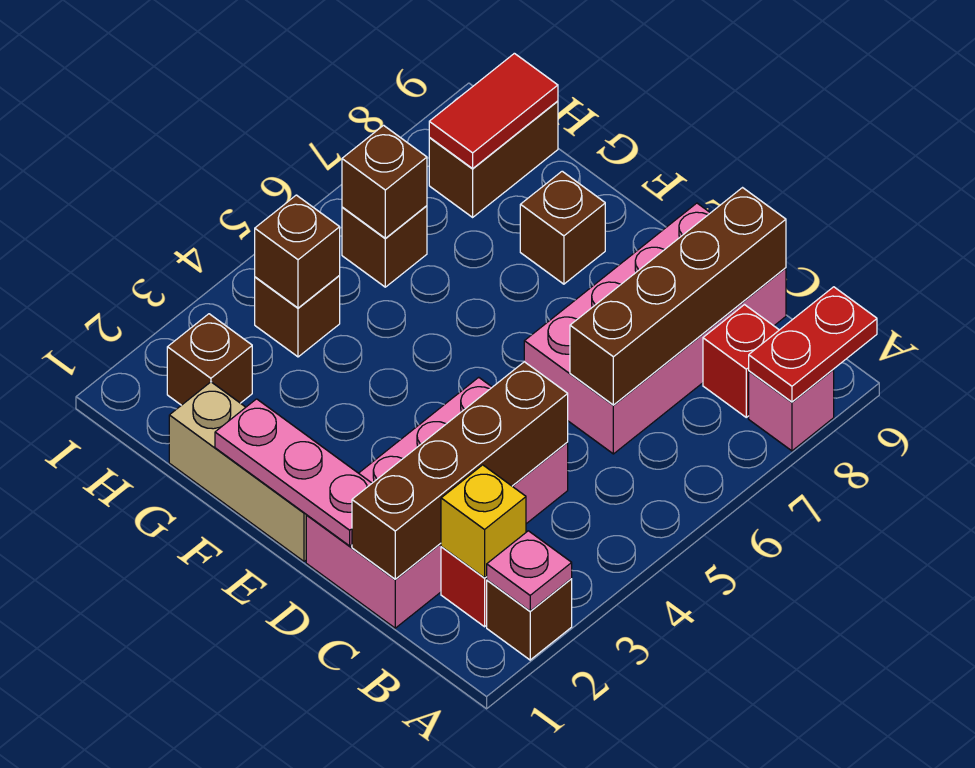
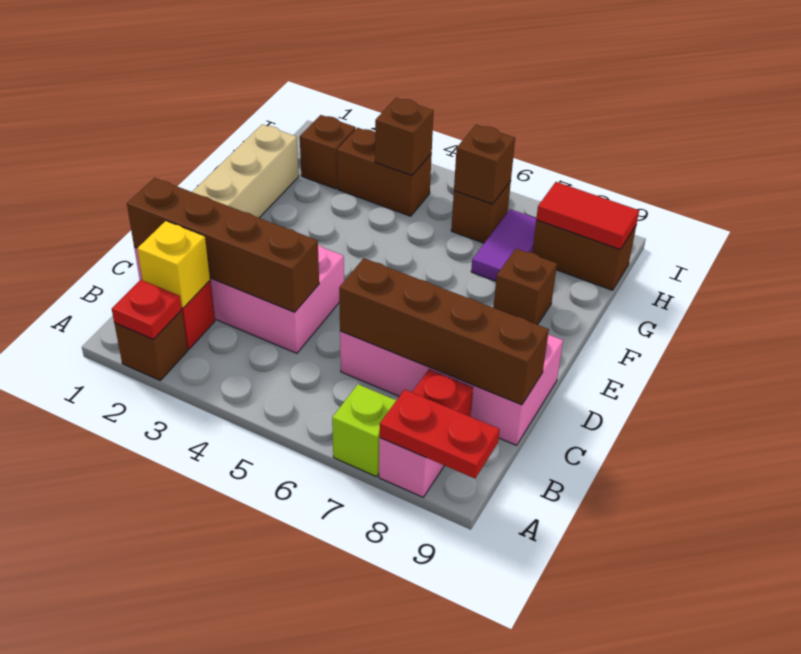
pink plate A2 level 2 -> red plate A2 level 2
none -> lime brick A7 level 1
pink plate D1:F1 level 2 -> none
none -> purple tile G7:H7 level 1
brown brick H4 level 1 -> brown brick H3:H4 level 1

